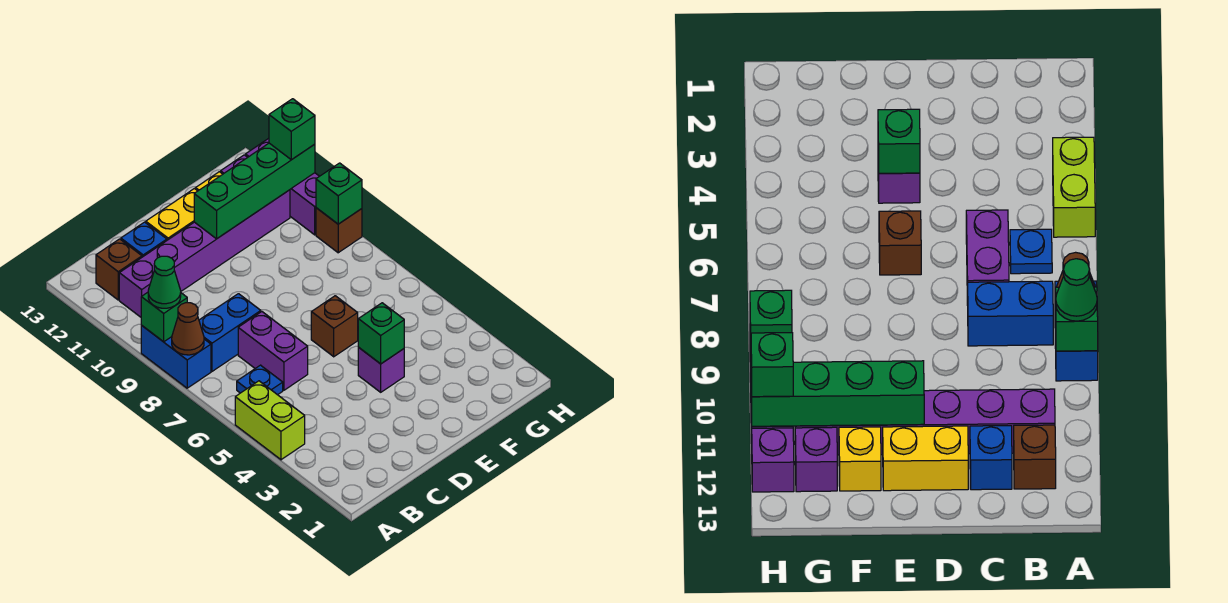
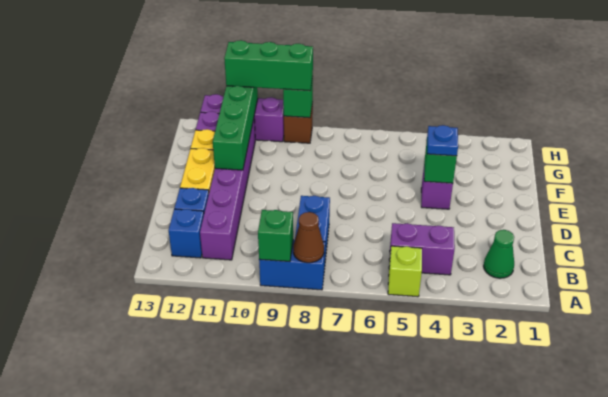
lime brick A4:A5 level 1 -> lime brick A5 level 1
green cone A9 level 3 -> green cone B2 level 1
blue plate B6 level 1 -> blue plate E4 level 3
brown brick B12 level 1 -> blue brick B12 level 1
purple brick C6:C7 level 1 -> purple brick B4:B5 level 1
brown brick E6 level 1 -> none
green brick H11 level 3 -> green brick H9:H11 level 3

